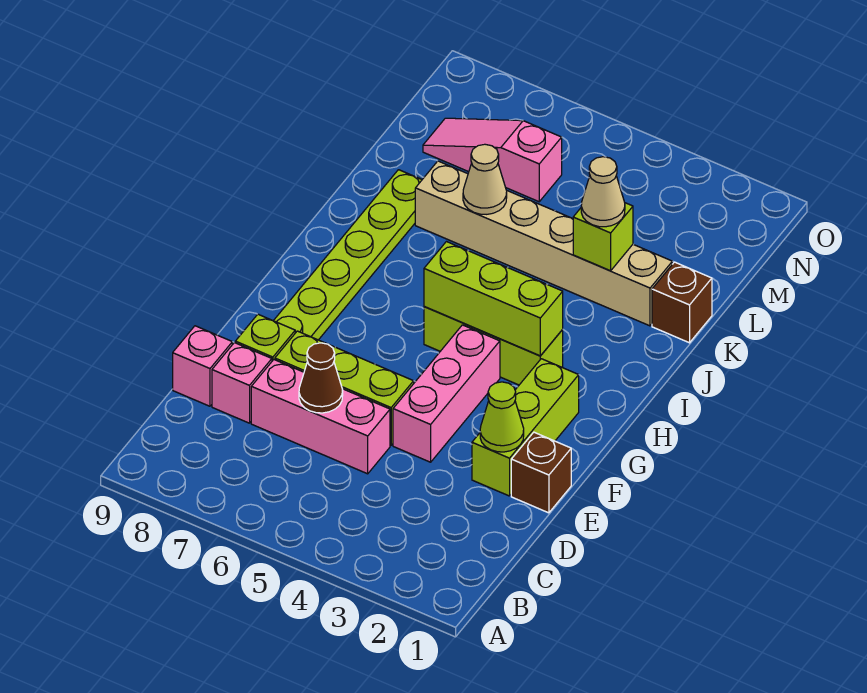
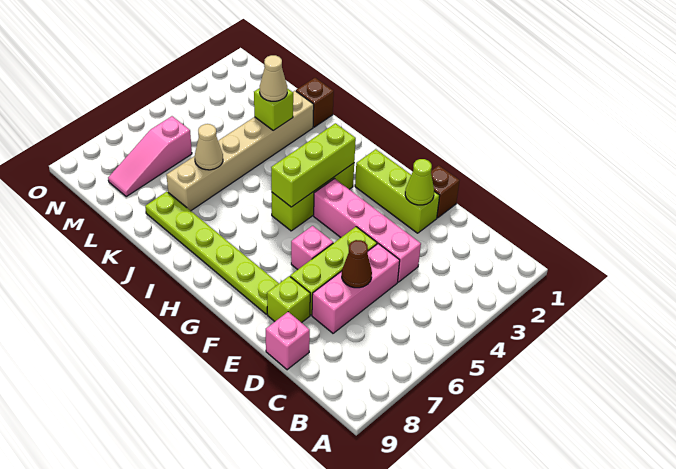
pink brick D8 level 1 -> pink brick F6 level 1
pink brick E4:G4 level 1 -> pink brick D4:G4 level 1

